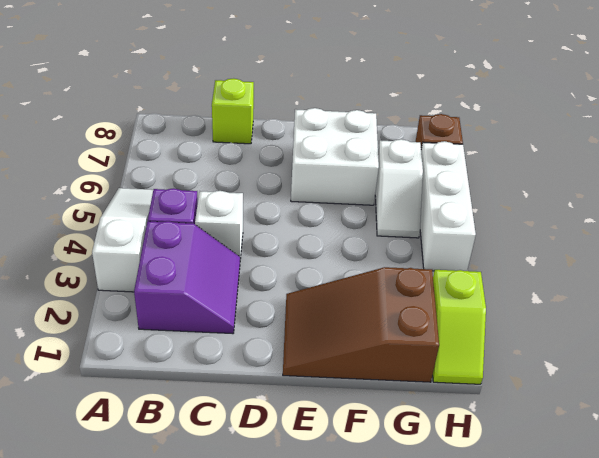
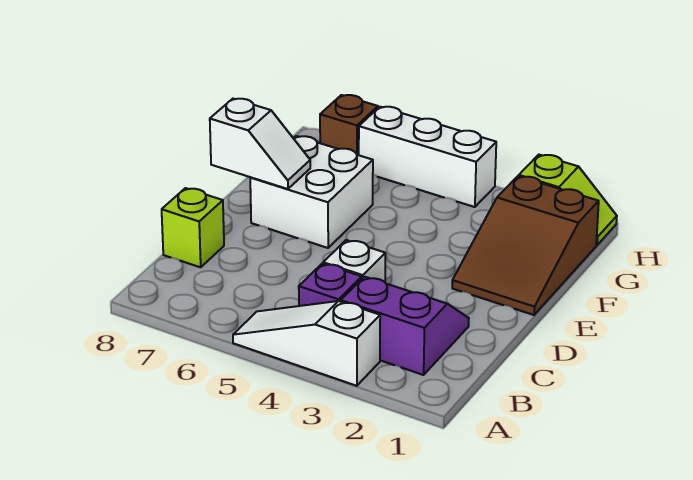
white slope G5:G6 level 1 top 6 -> white slope E7:E8 level 2 top 8

